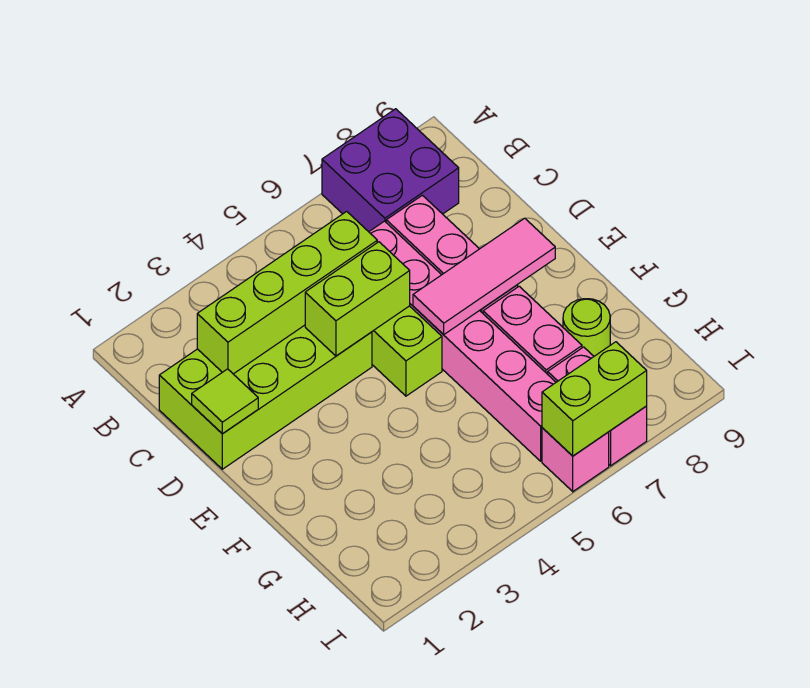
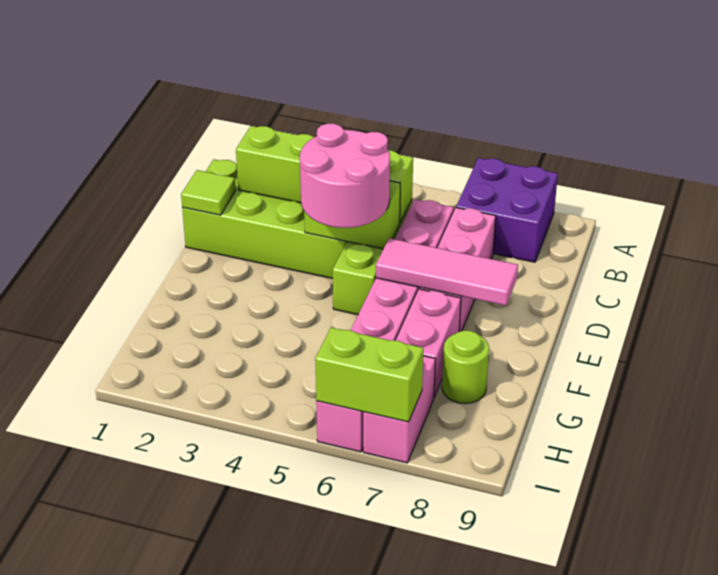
none -> pink round brick D4:E5 level 3

